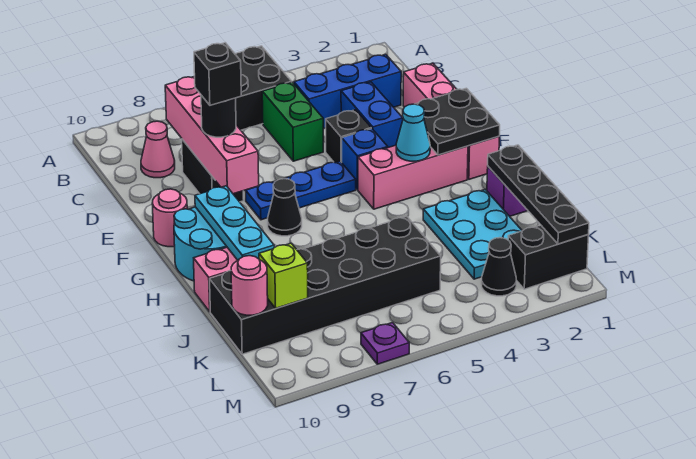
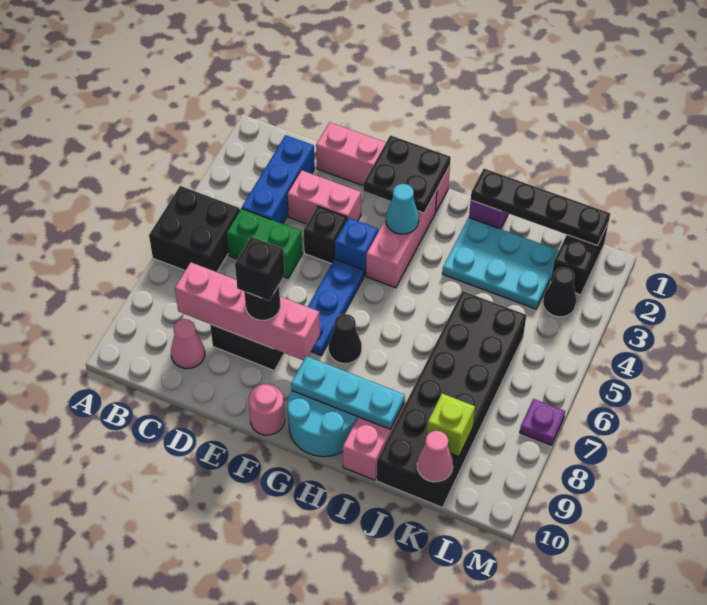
blue brick D3:E3 level 1 -> pink brick D3:E3 level 1
pink round brick K10 level 2 -> pink cone K10 level 2

